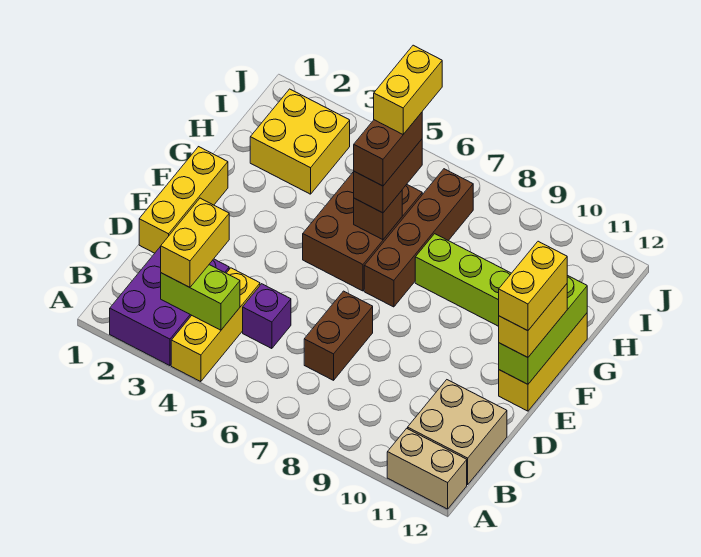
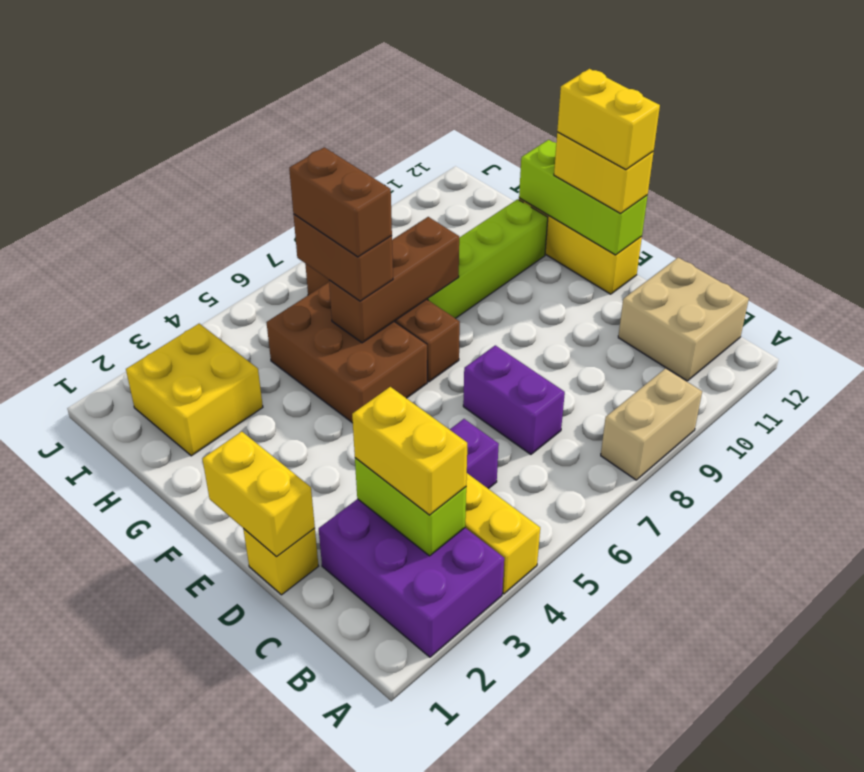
tan brick A11:A12 level 1 -> tan brick A8:A9 level 1
lime brick B3:B4 level 2 -> lime brick B3:C3 level 2
brown brick C7:D7 level 1 -> purple brick C7:D7 level 1
yellow brick D1:F1 level 1 -> yellow brick D1 level 1
brown brick G6 level 2 -> brown brick G6:G8 level 2
yellow brick H6:I6 level 5 -> yellow brick D1:E1 level 2

